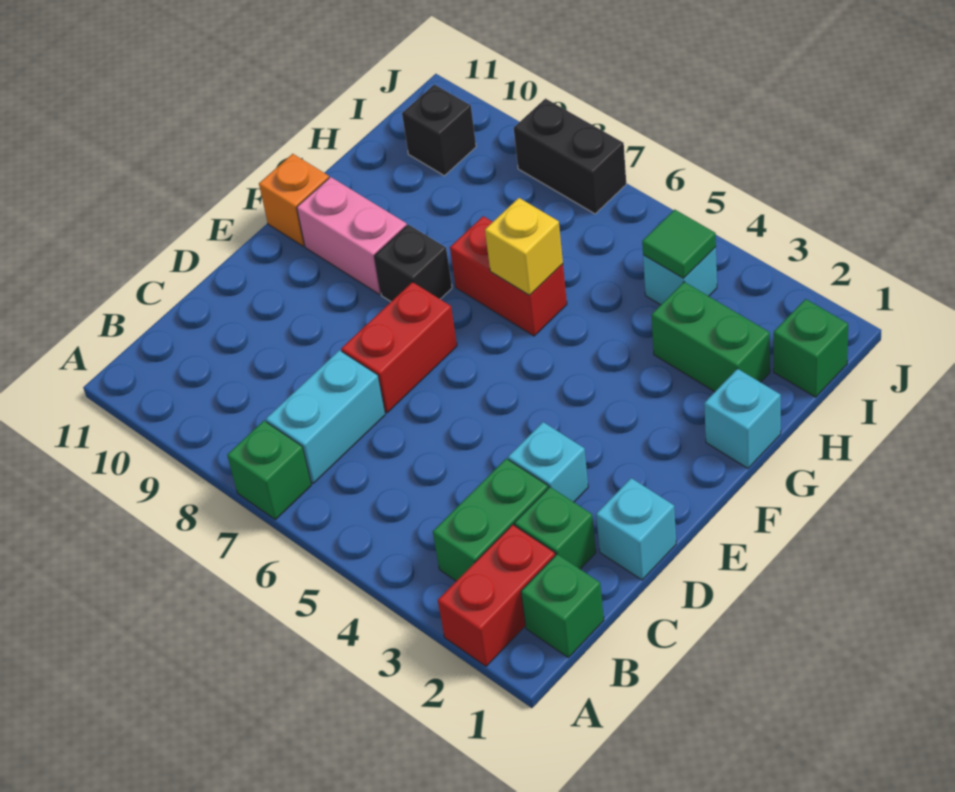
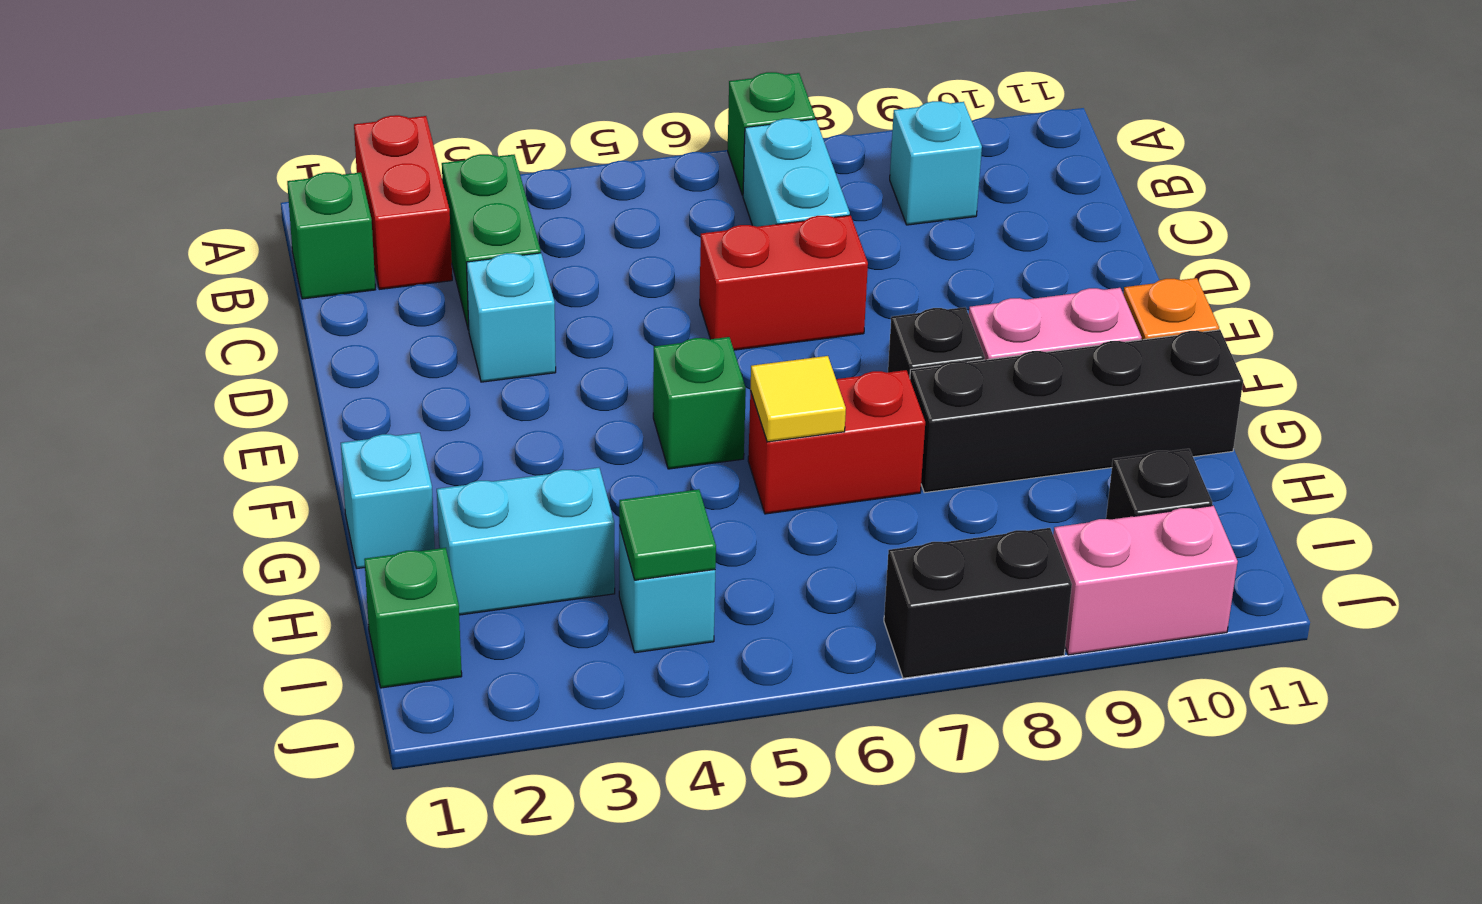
green brick C2 level 1 -> green brick F5 level 1
cyan brick D1 level 1 -> cyan brick B9 level 1
red brick D7:E7 level 1 -> red brick D6:D7 level 1
yellow brick G6 level 2 -> yellow tile G6 level 2
none -> black brick G8:G11 level 1
green brick H2:H3 level 1 -> cyan brick H2:H3 level 1
none -> pink brick J9:J10 level 1

